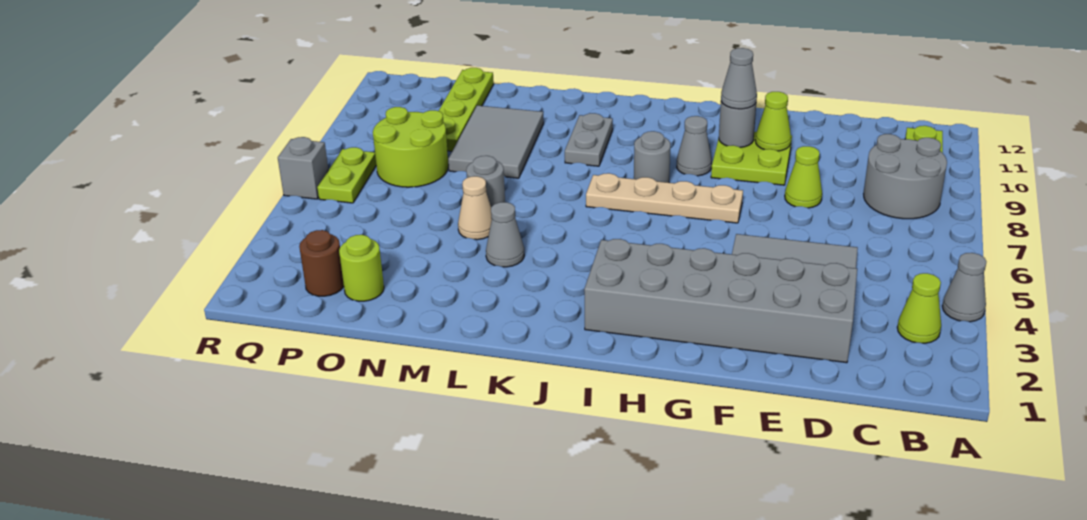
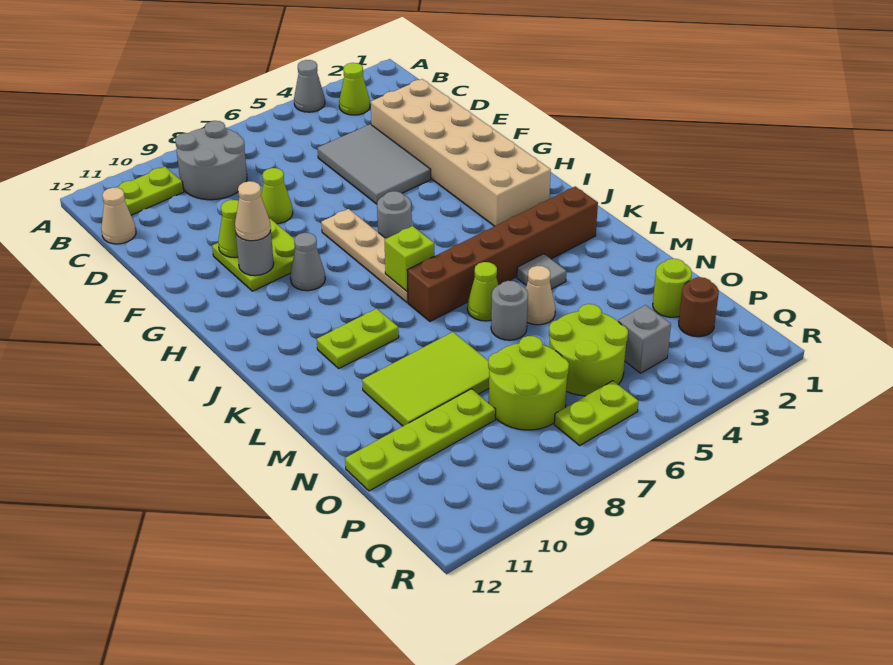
none -> tan cone C12 level 1
grey brick D2:I3 level 1 -> tan brick D2:I3 level 1
grey cone G10 level 3 -> tan cone G10 level 3
grey round brick I8 level 1 -> grey round brick H6 level 1
none -> lime brick J7 level 2
none -> brown brick K2:K7 level 1
grey plate K9:K10 level 1 -> lime plate K9:K10 level 1
grey cone L4 level 1 -> grey tile L4 level 1
none -> lime cone L6 level 1
grey tile M8:N10 level 1 -> lime tile M8:N10 level 1
none -> lime round brick O5:P6 level 1
grey brick R6 level 1 -> grey brick P4 level 1

